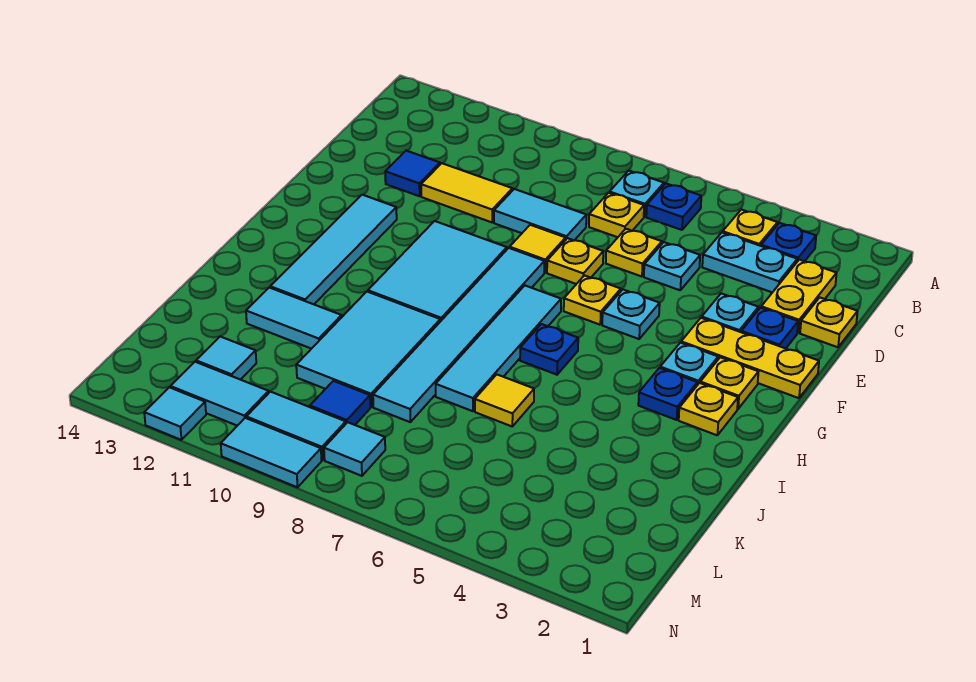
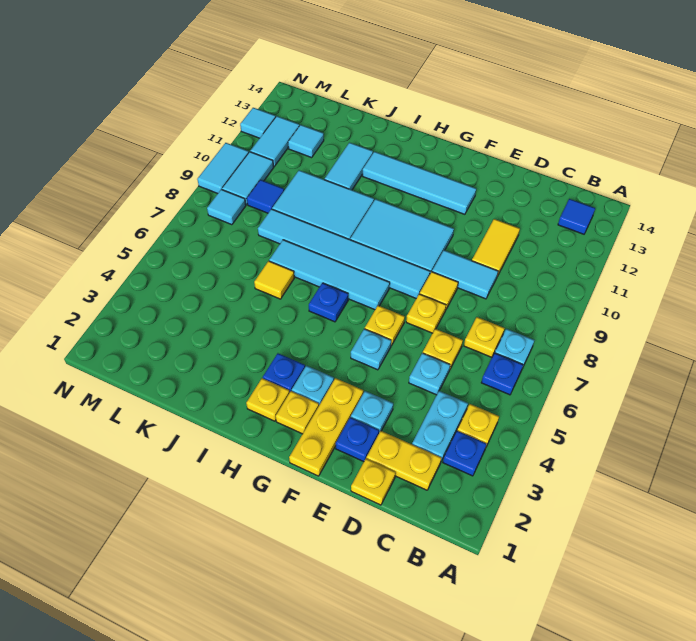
cyan tile D8:D9 level 1 -> cyan tile D9:E9 level 1
blue tile D12 level 1 -> blue tile B13 level 1

